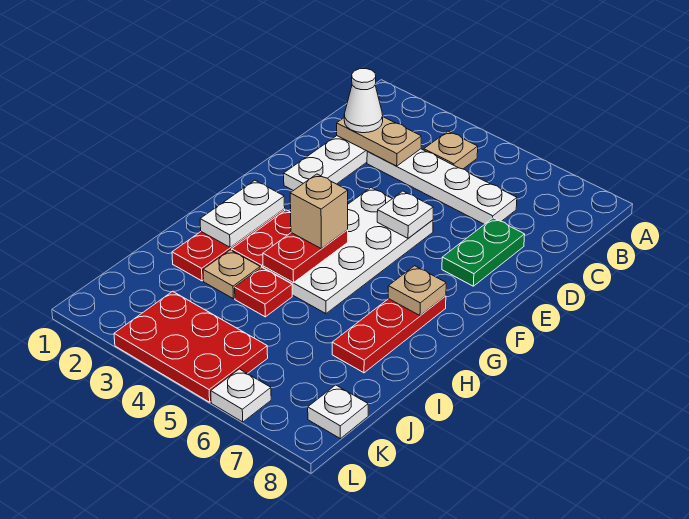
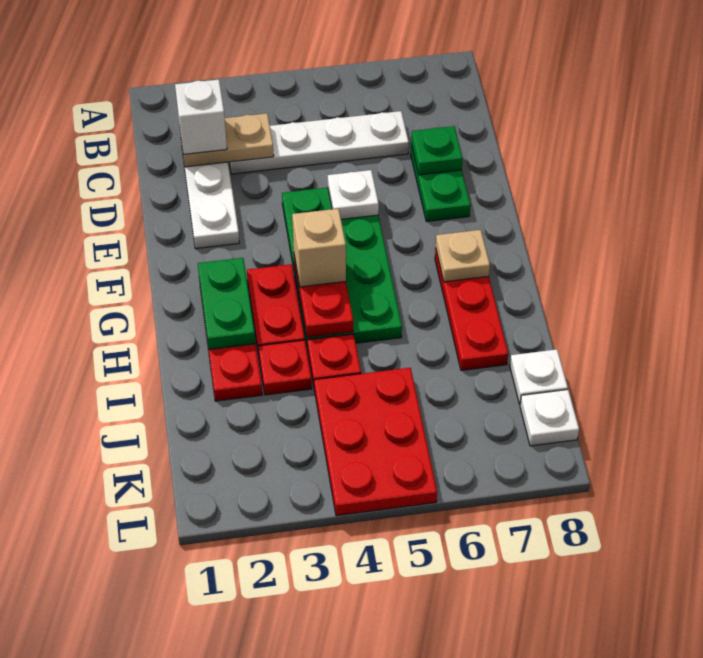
tan plate B4 level 1 -> none
white cone C2 level 3 -> white brick C2 level 3
none -> green plate D7 level 2
white plate E4:H5 level 1 -> green plate E4:H5 level 1
white plate G2:H2 level 2 -> green plate G2:H2 level 2
tan plate I3 level 1 -> red plate I3 level 1
red plate K3:L5 level 1 -> red plate J4:L5 level 1
white plate L6 level 1 -> white plate J8 level 1

